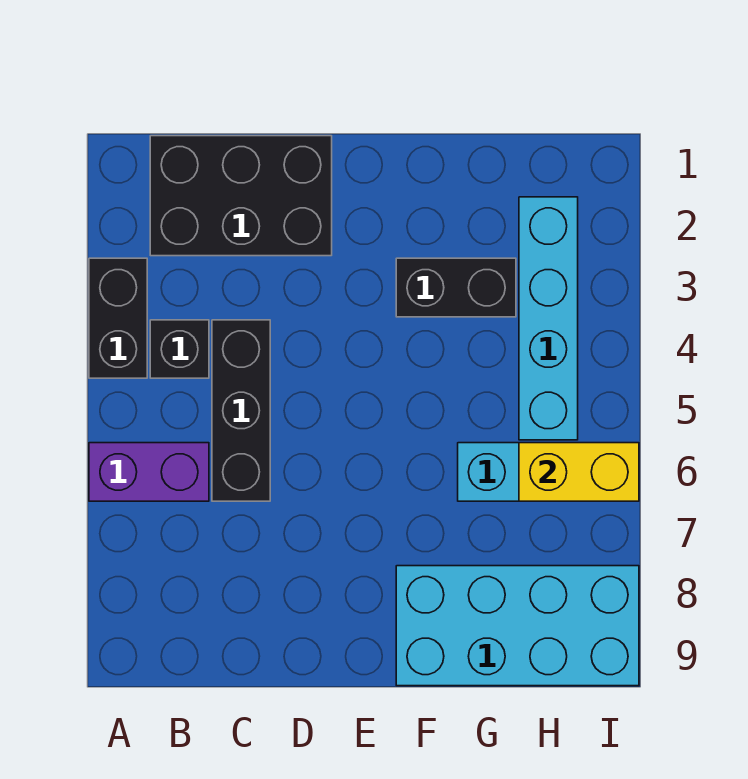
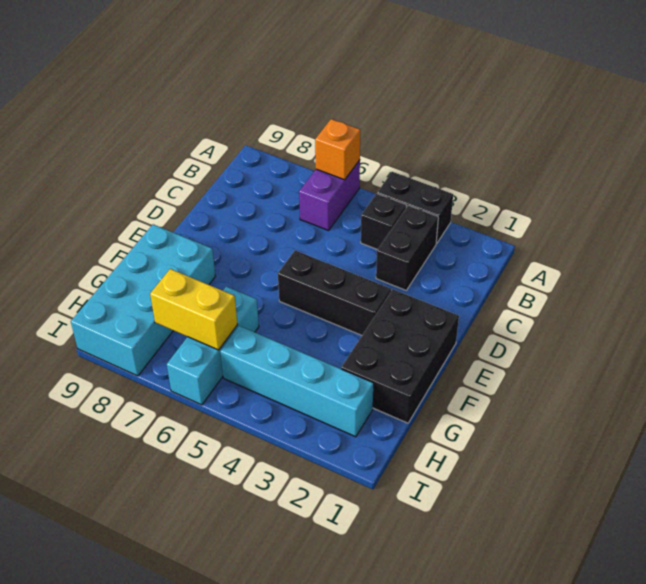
none -> orange brick A6 level 2
black brick B1:D2 level 1 -> black brick E1:G2 level 1
black brick C4:C6 level 1 -> black brick E3:E5 level 1
black brick F3:G3 level 1 -> black brick B3:C3 level 1
yellow brick H6:I6 level 2 -> yellow brick H6:H7 level 2

